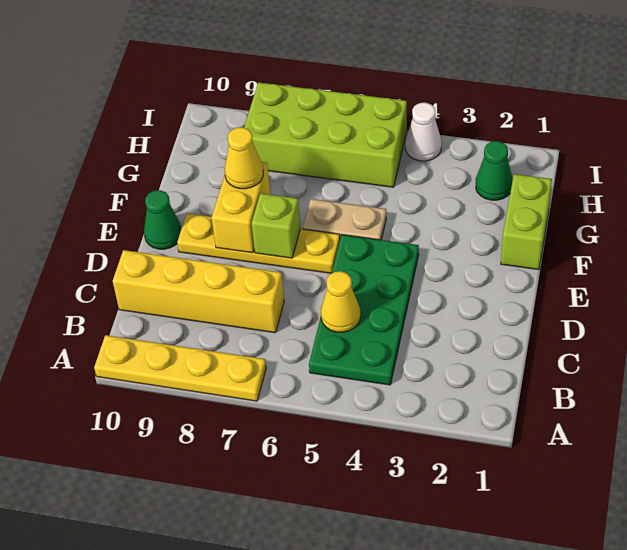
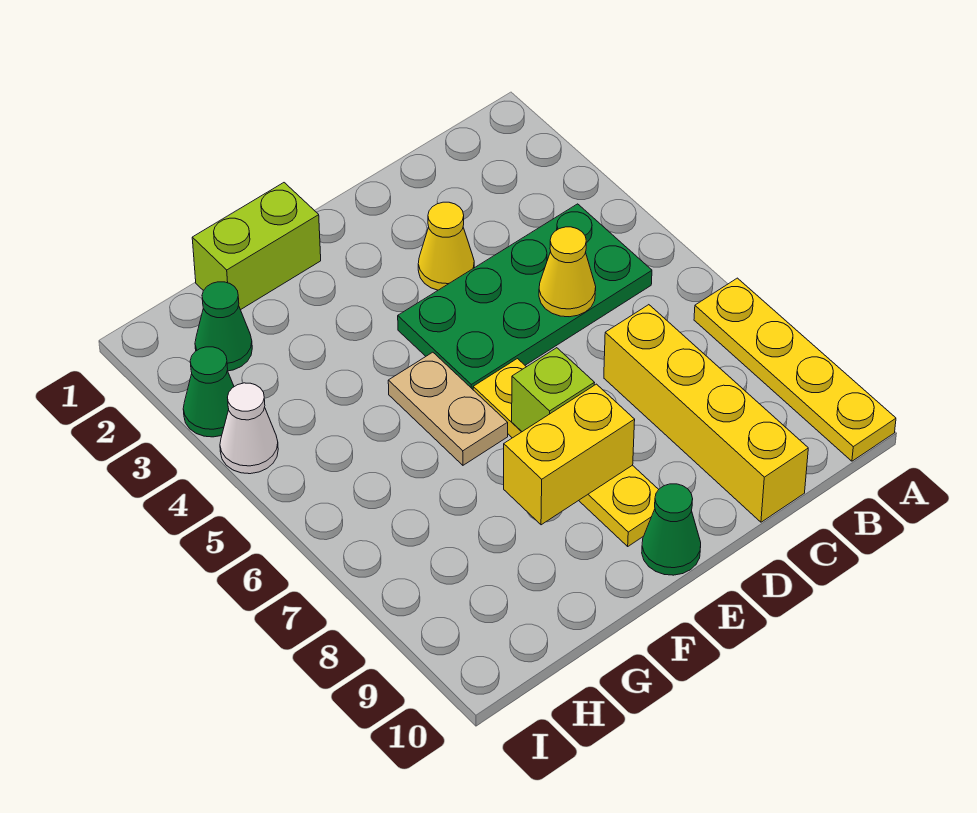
yellow cone F8 level 3 -> yellow cone D3 level 1
lime brick H5:I8 level 1 -> none
none -> green cone I3 level 1

